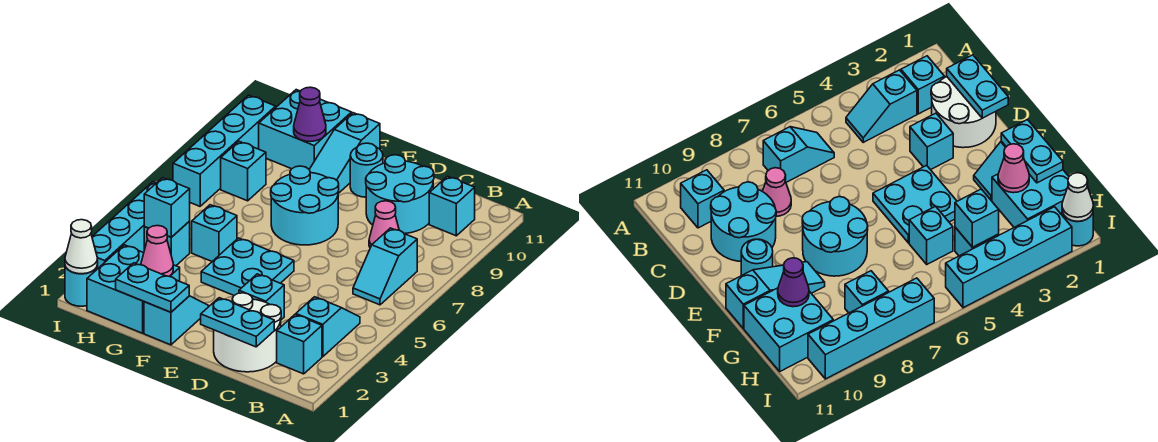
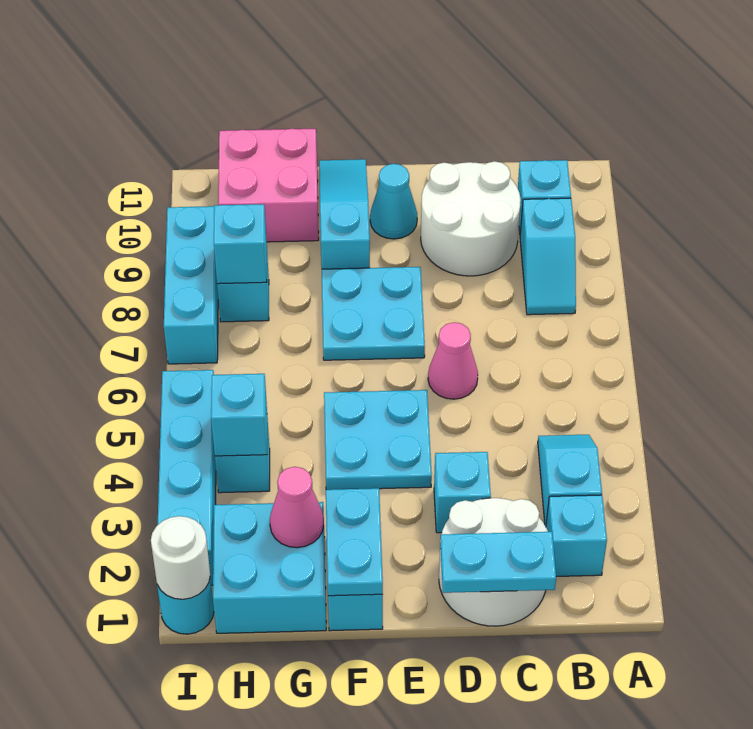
cyan slope B6:B7 level 1 top 7 -> cyan slope B8:B9 level 1 top 9
pink cone C8 level 1 -> pink cone D6 level 1
cyan round brick C9:D10 level 1 -> white round brick C9:D10 level 1
cyan round brick E7:F8 level 1 -> cyan plate E7:F8 level 1
cyan round brick E10 level 1 -> cyan cone E10 level 1
cyan plate F1:G1 level 2 -> cyan plate F1:F2 level 2
cyan slope F9:F11 level 1 top 11 -> cyan slope F9:F11 level 1 top 9
cyan brick G5 level 1 -> cyan brick H8 level 2
cyan brick G10:H11 level 1 -> pink brick G10:H11 level 1
purple cone G10 level 2 -> none
white cone I1 level 2 -> white round brick I1 level 2
cyan brick I7:I10 level 1 -> cyan brick I7:I9 level 1

